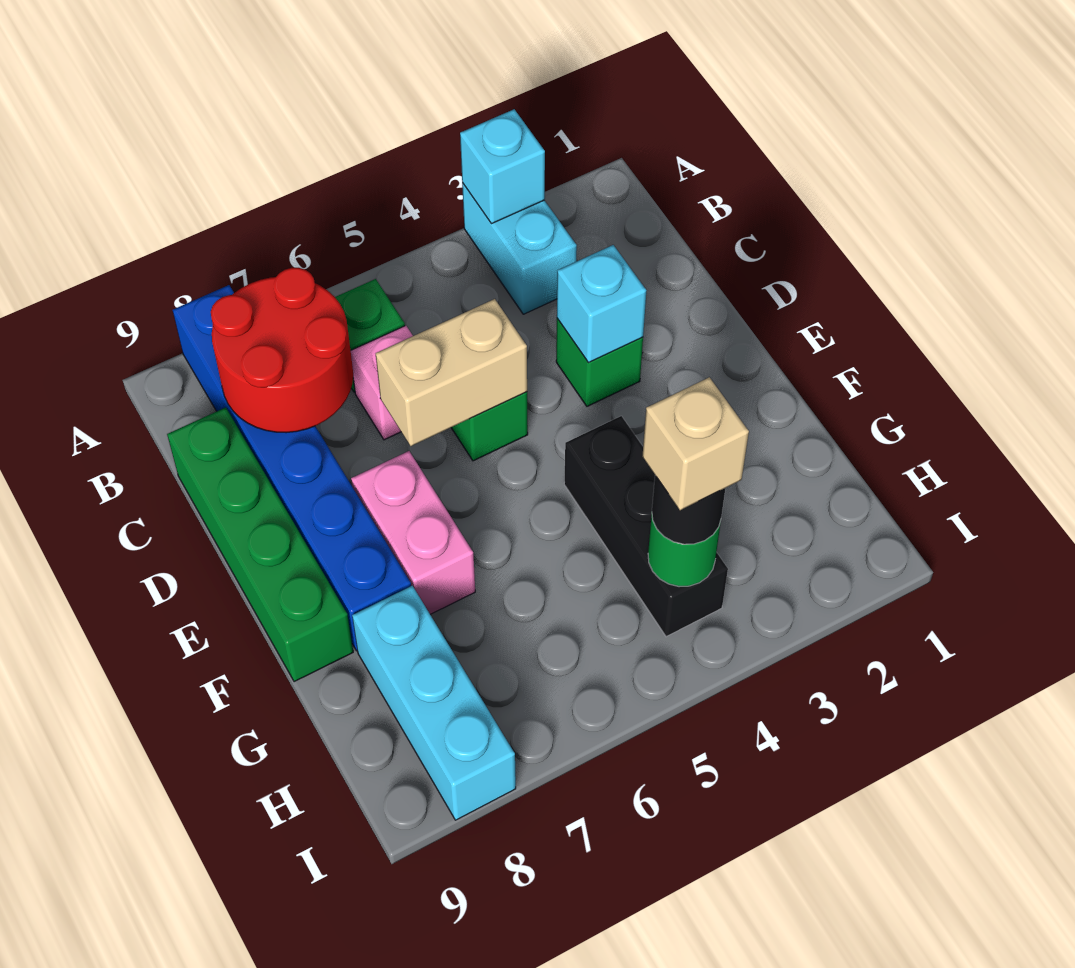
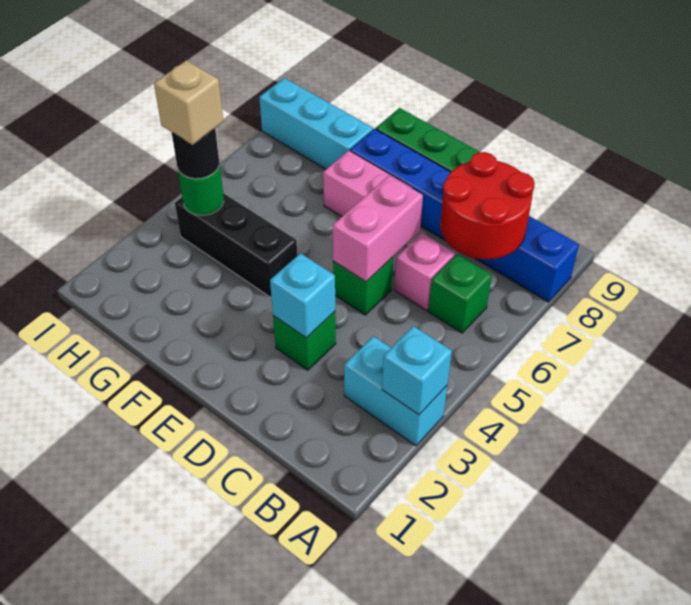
tan brick D5:D6 level 2 -> pink brick D5:D6 level 2

